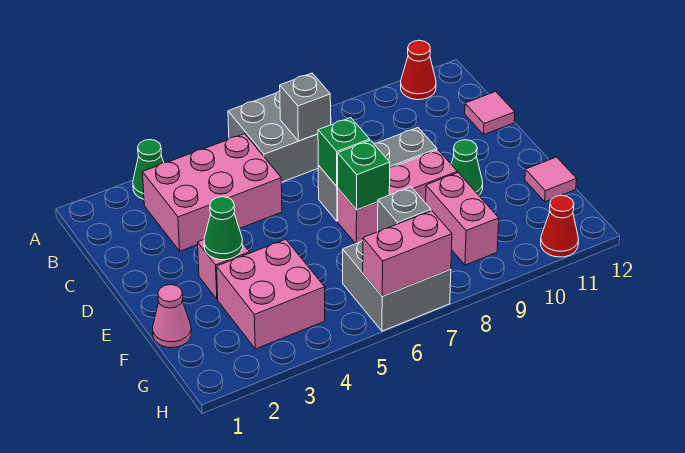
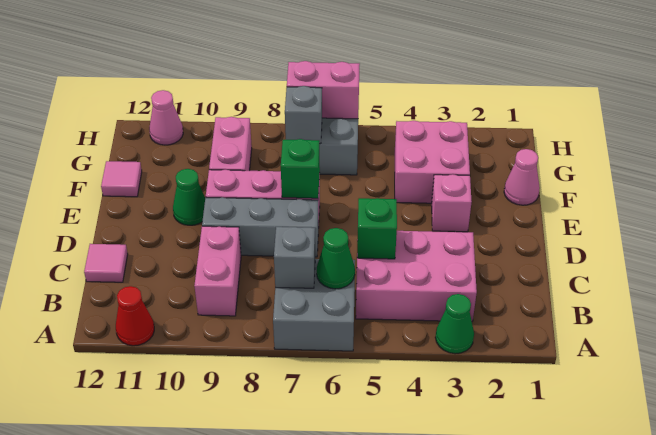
none -> pink brick B9:C9 level 1
green brick D7 level 2 -> green brick C5 level 2
green cone E3 level 2 -> green cone B6 level 2
red cone H11 level 1 -> pink cone H11 level 1

